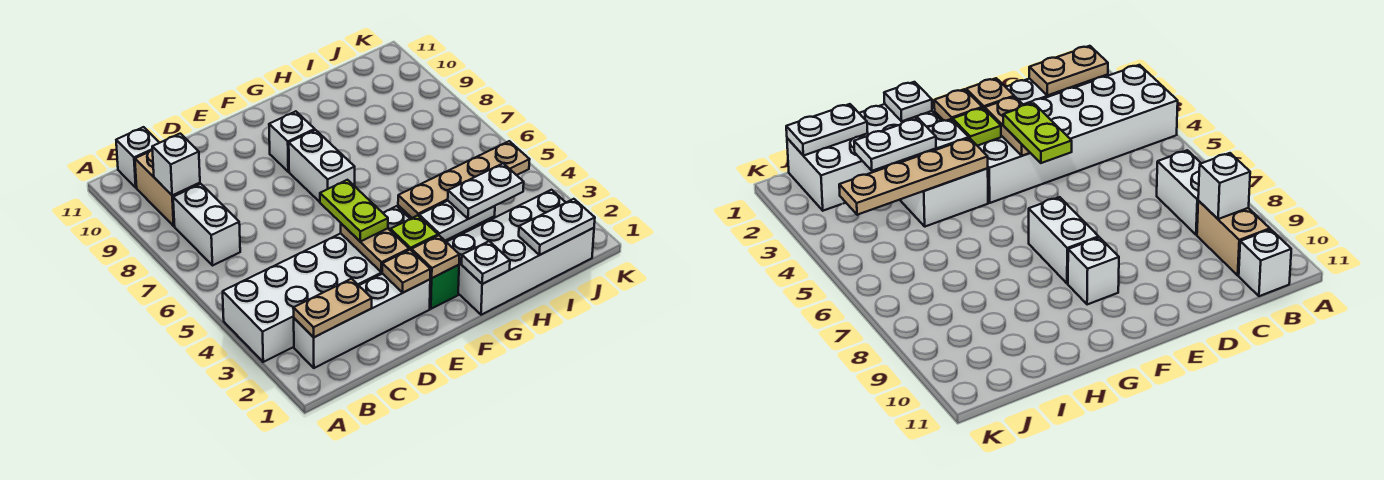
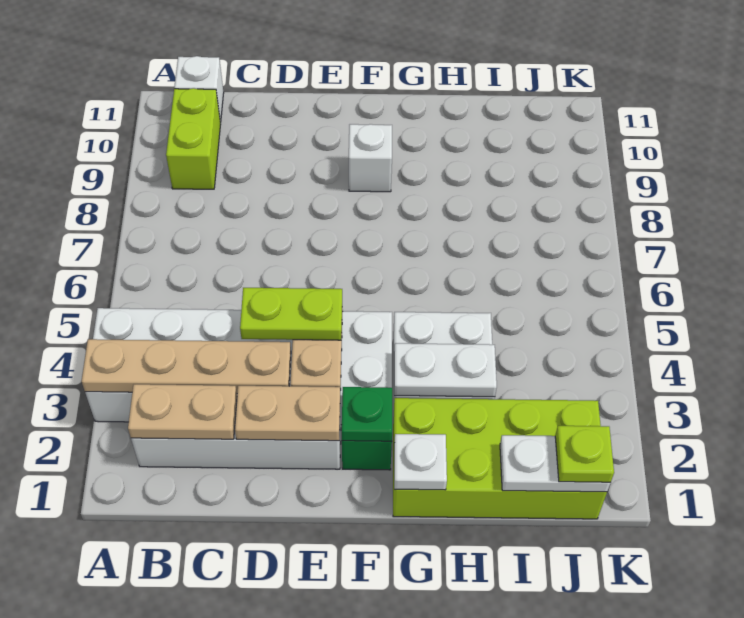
white brick B7:B8 level 1 -> none
tan brick B9:B10 level 1 -> lime brick B9:B10 level 1
white brick B9 level 2 -> none
tan plate E2 level 2 -> tan plate D2:E2 level 2
lime plate E4:E5 level 3 -> lime plate D4:E4 level 3
tan plate F2 level 2 -> green plate F2 level 2
lime plate F3 level 2 -> lime plate J1 level 3
white brick F7:F8 level 1 -> none
white brick G1:J2 level 1 -> lime brick G1:J2 level 1
tan plate G4:J4 level 2 -> tan plate A3:D3 level 2
white plate H3:I3 level 3 -> none

